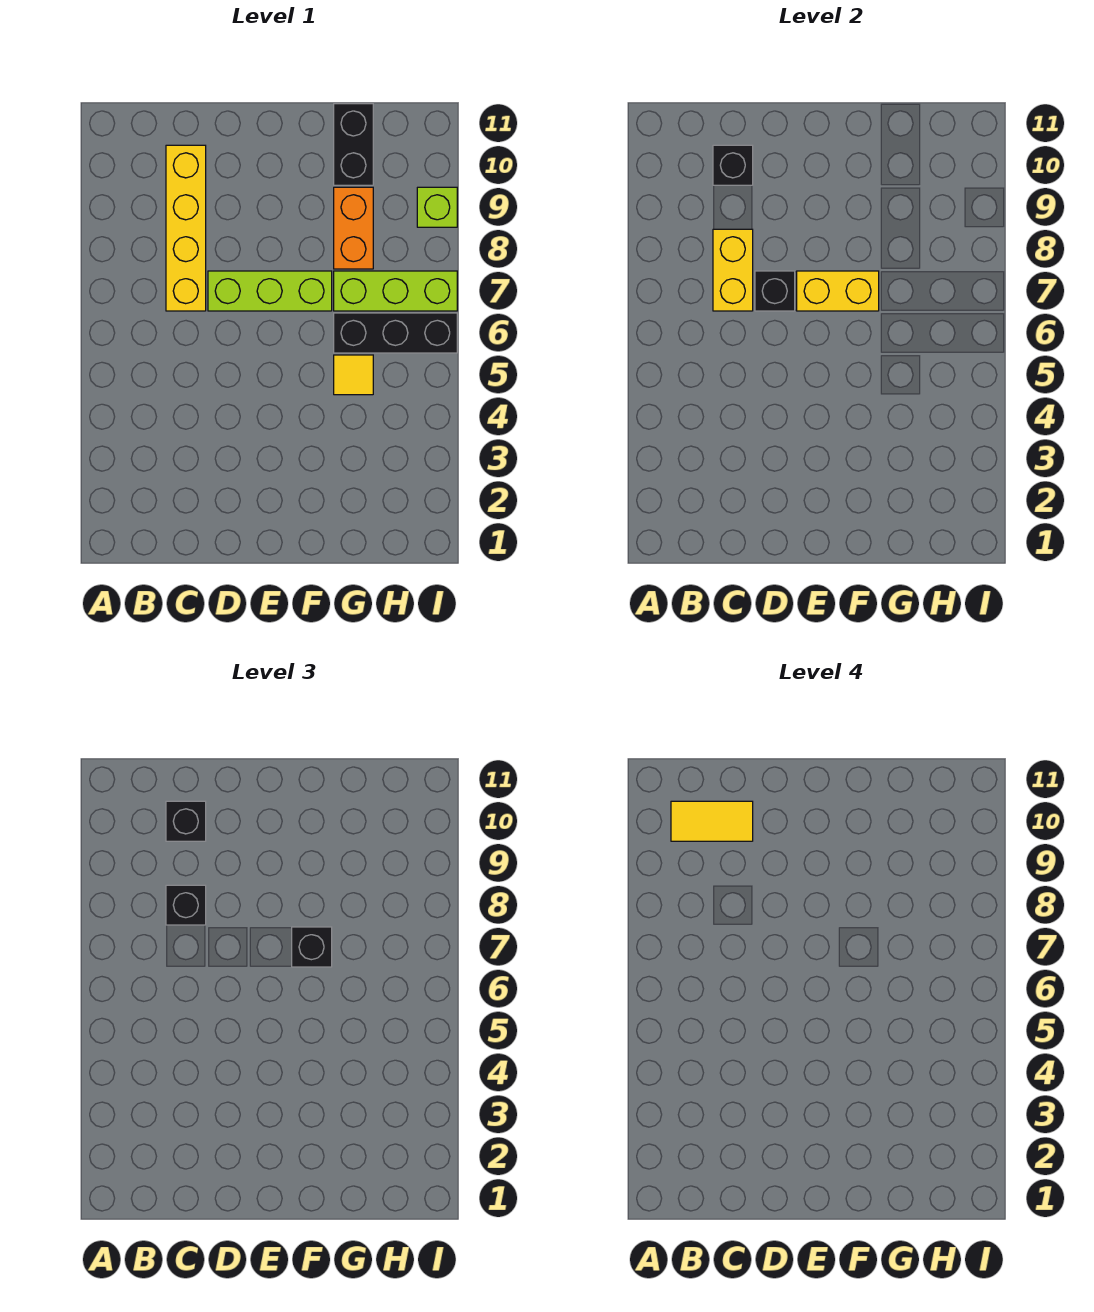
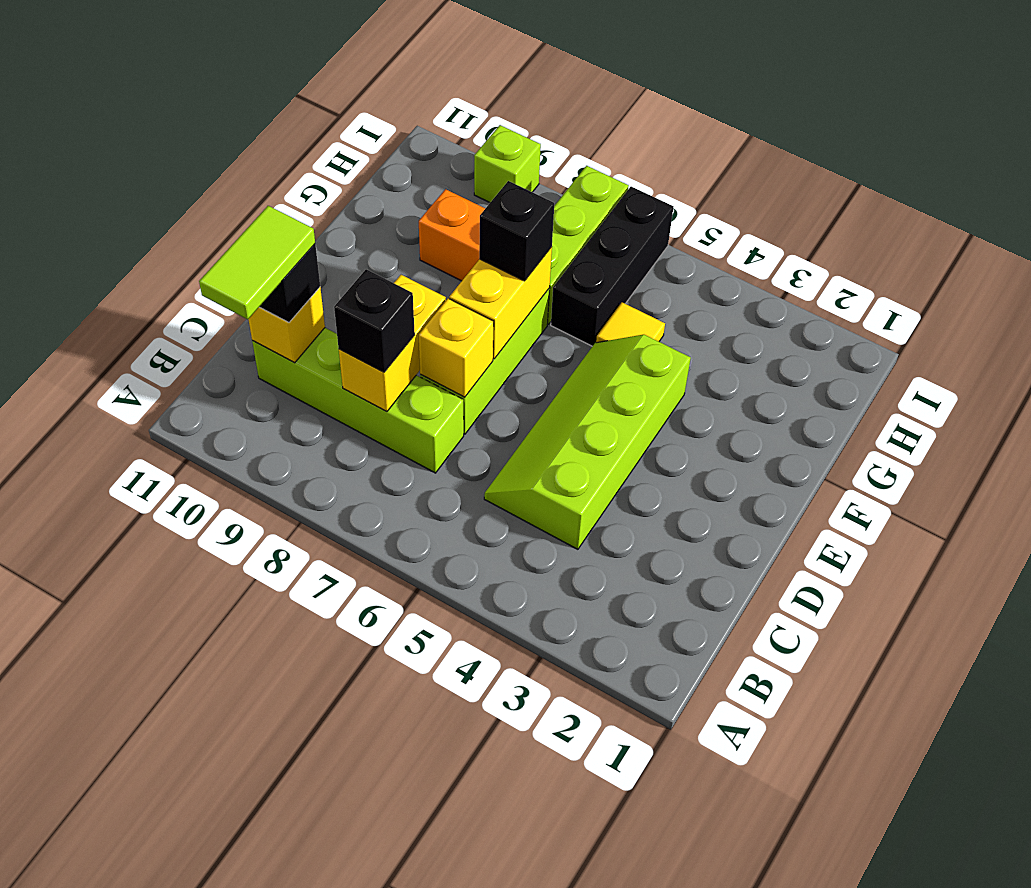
yellow tile B10:C10 level 4 -> lime tile B10:C10 level 4
none -> lime slope C4:F5 level 1 top 4
yellow brick C7:C10 level 1 -> lime brick C7:C10 level 1
yellow brick C7:C8 level 2 -> yellow brick C8:D8 level 2
black brick C10 level 2 -> yellow brick C10 level 2
black brick D7 level 2 -> yellow brick D7 level 2
black brick G10:G11 level 1 -> none

